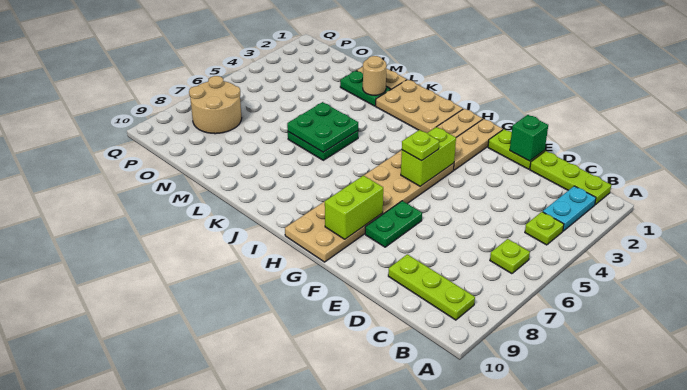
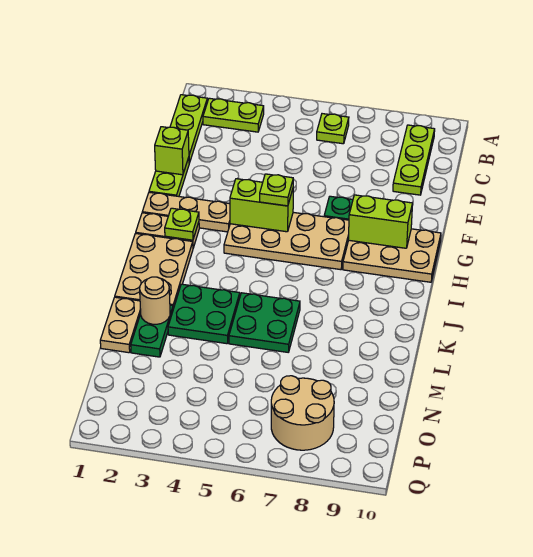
cyan plate B2:B3 level 1 -> lime plate B2:B3 level 1
lime plate B4 level 1 -> lime plate H2 level 2
green brick E1 level 2 -> lime brick E1 level 2
green plate K5:L6 level 2 -> green plate K3:L4 level 1

